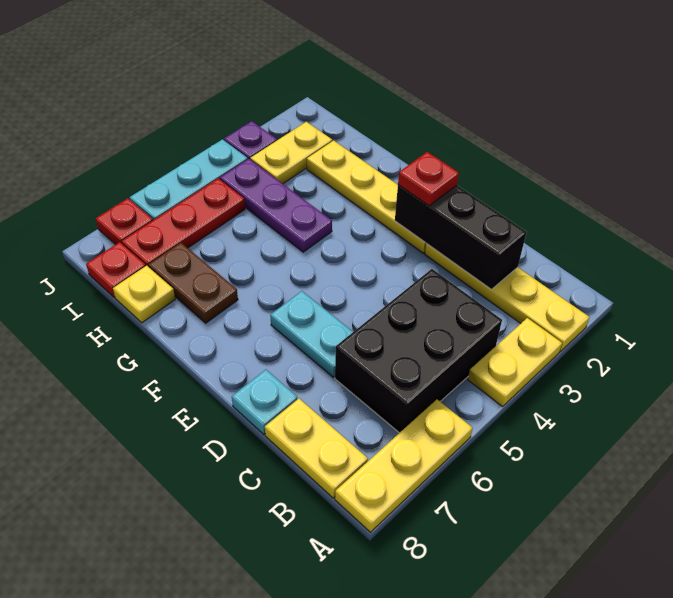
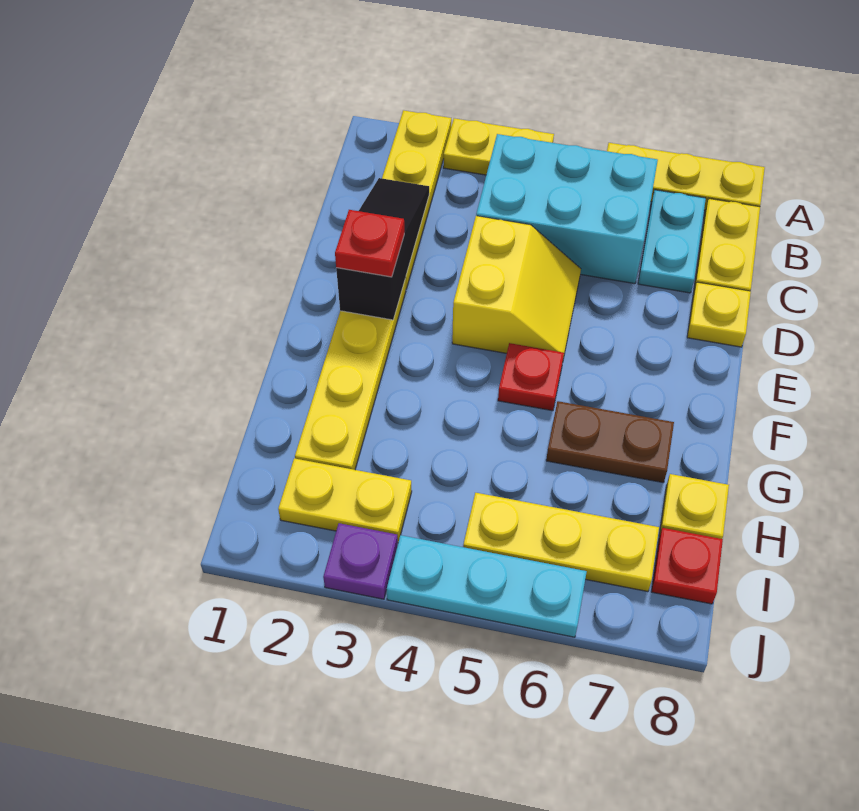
black brick B4:C6 level 1 -> cyan brick B4:C6 level 1
black brick C2:E2 level 2 -> black slope C2:E2 level 2 top E
none -> yellow slope D4:E5 level 1 top 4
cyan plate D6:E6 level 1 -> cyan plate B7:C7 level 1
cyan plate D8 level 1 -> yellow plate D8 level 1
purple plate G4:I4 level 1 -> none
brown plate G7:H7 level 1 -> brown plate G6:G7 level 1
red plate I5:I7 level 1 -> yellow plate I5:I7 level 1
red plate J7 level 1 -> red plate F5 level 1

